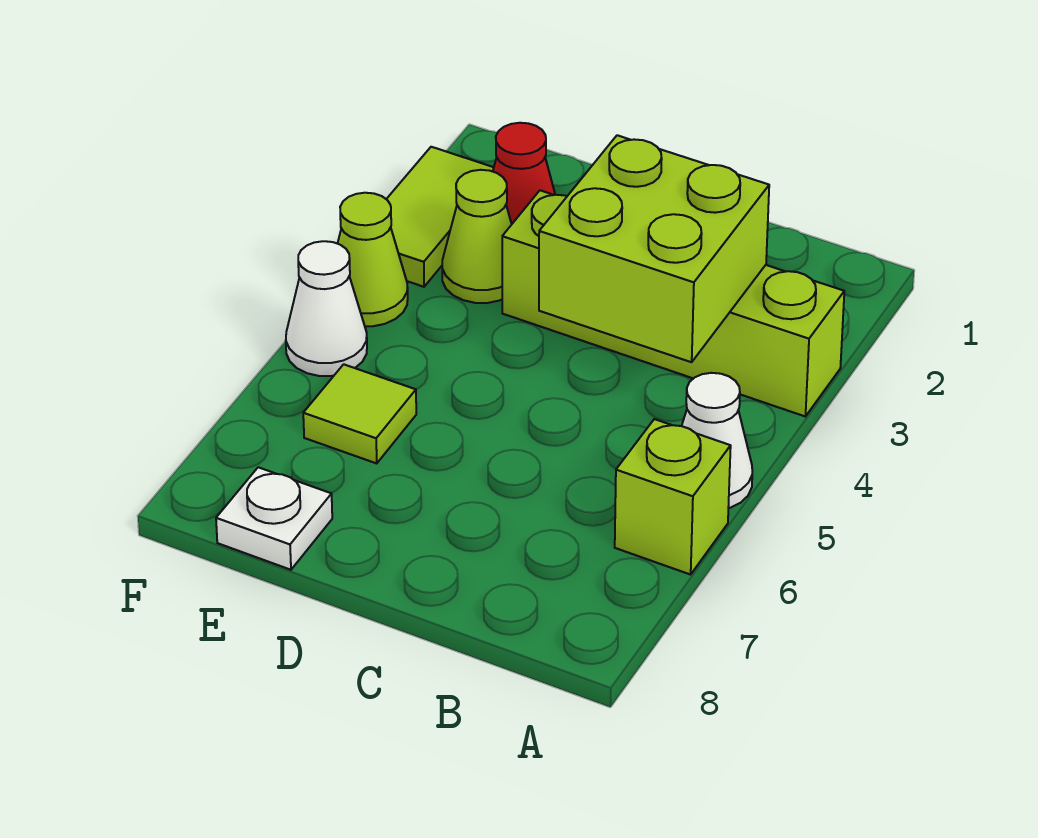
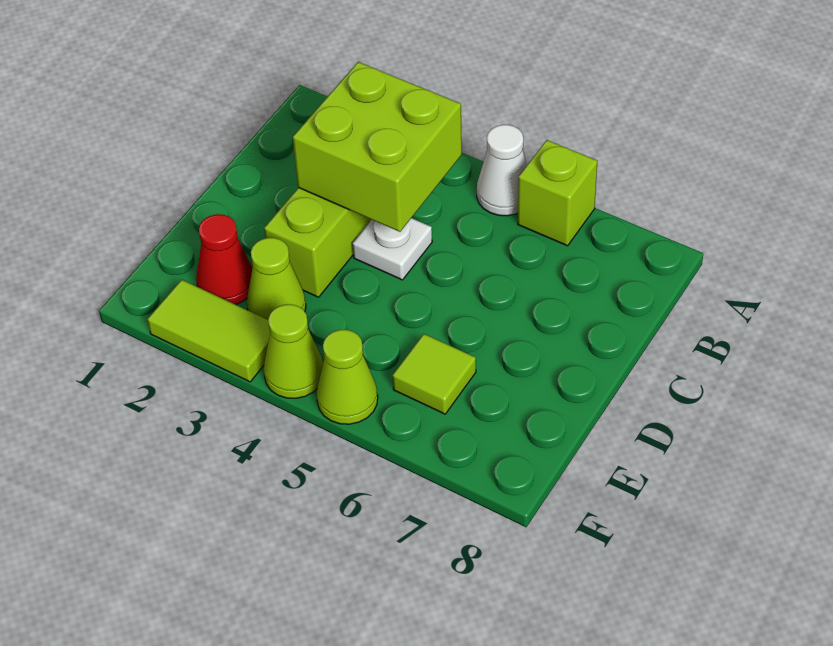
white plate E8 level 1 -> white plate C4 level 1
white cone F5 level 1 -> lime cone F5 level 1

